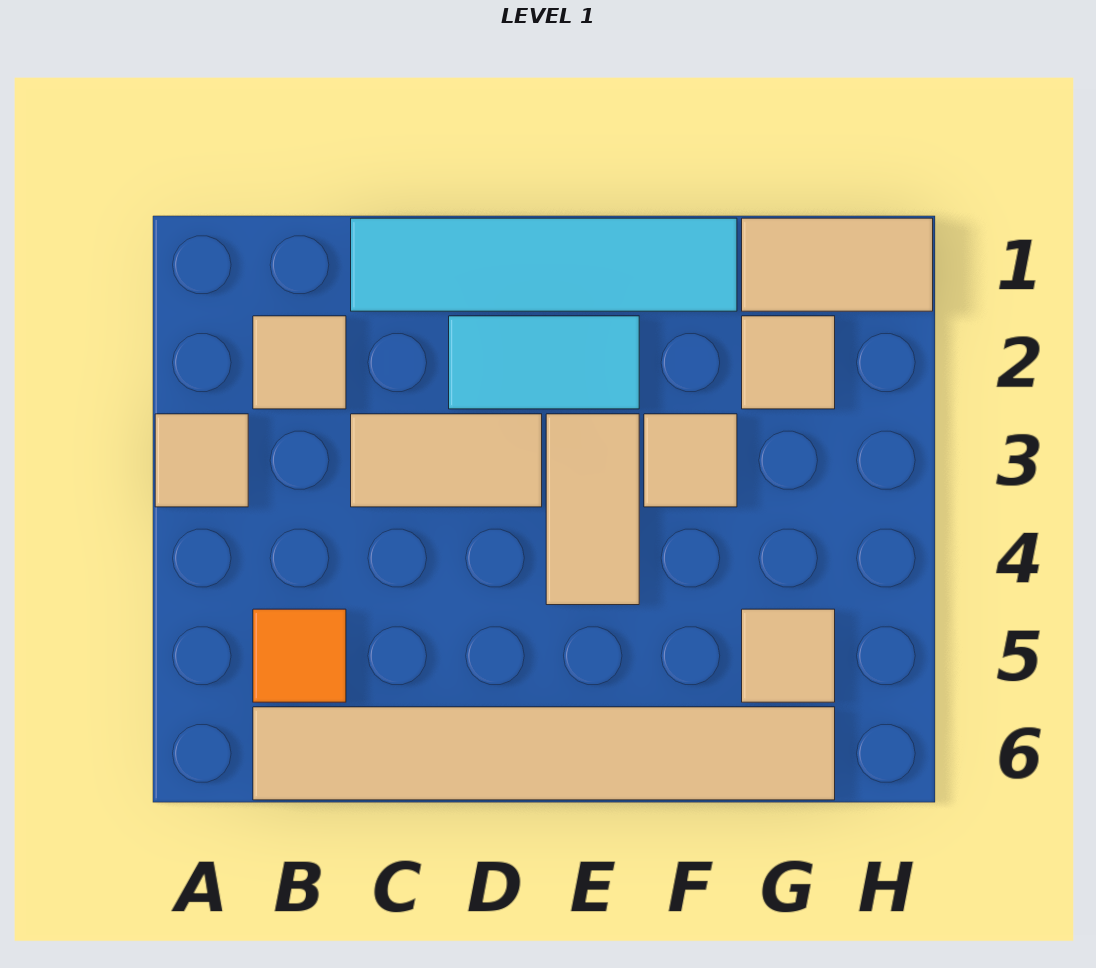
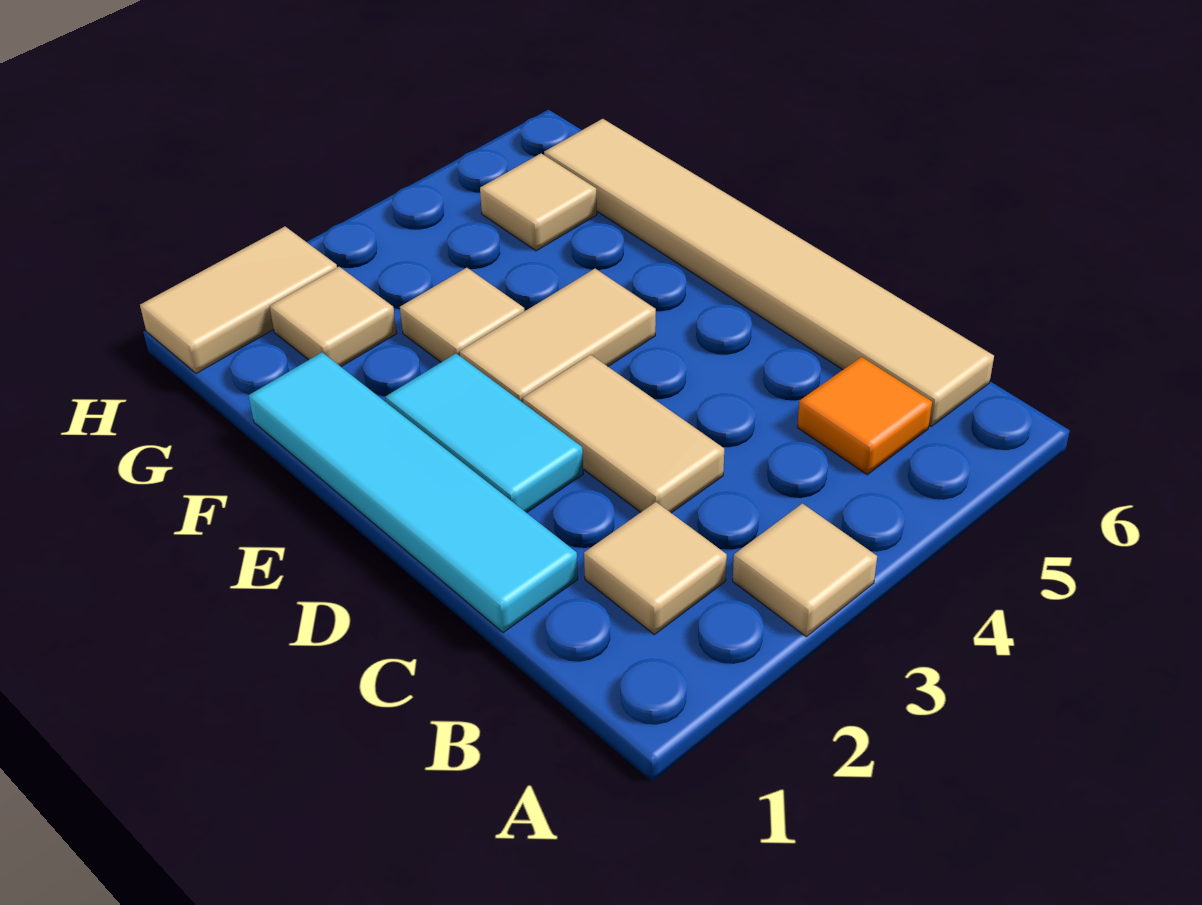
tan tile G1:H1 level 1 -> tan tile H1:H2 level 1

